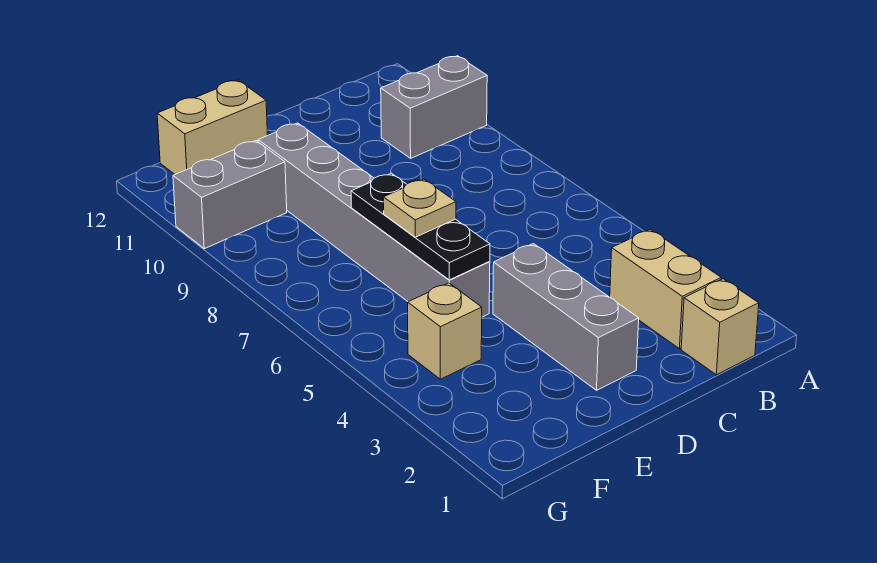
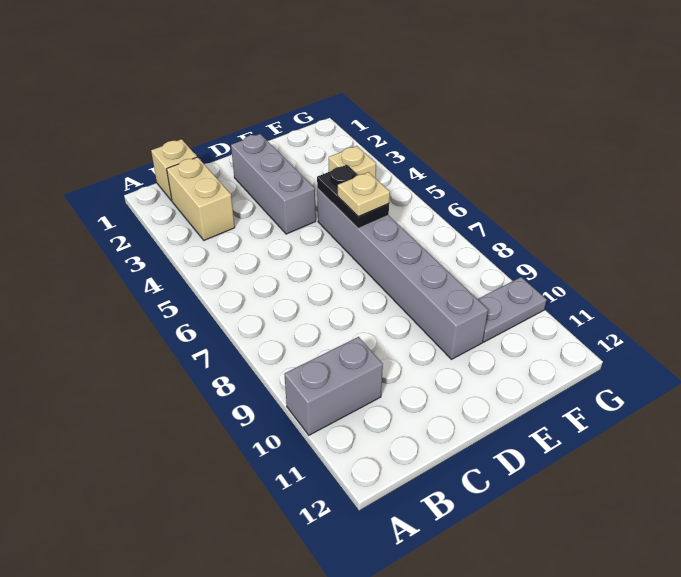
black plate E5:E7 level 2 -> black plate E5:E6 level 2
tan brick E12:F12 level 1 -> none
grey brick F10:G10 level 1 -> grey plate F10:G10 level 1

